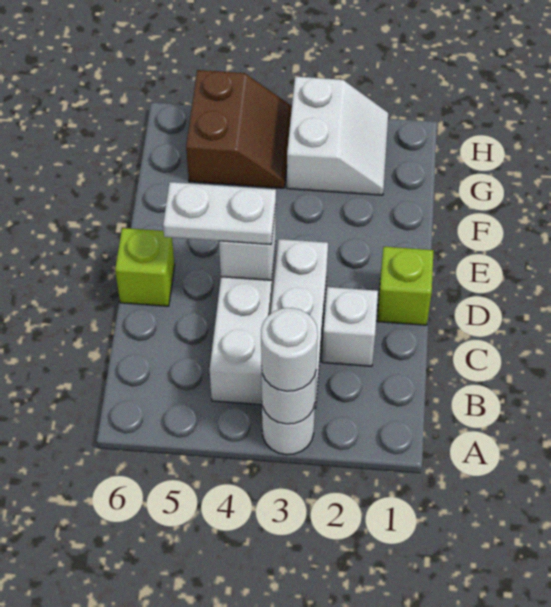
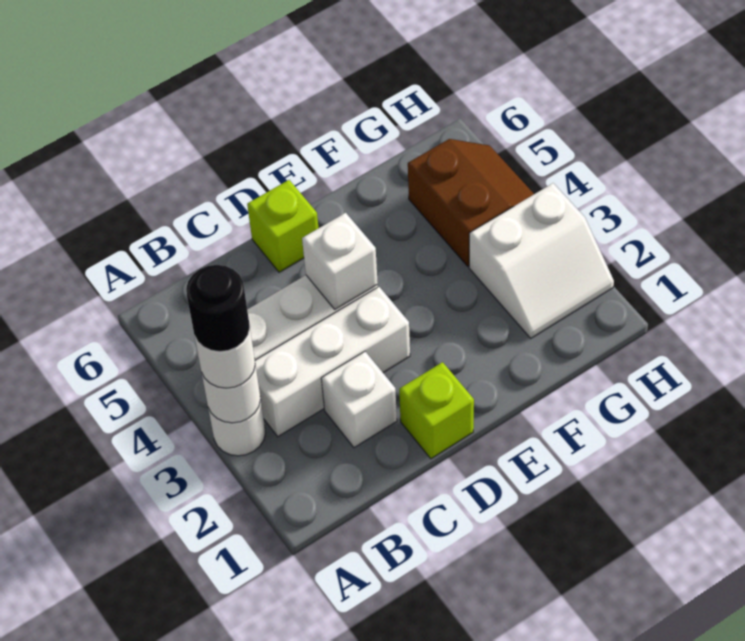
none -> black round brick A3 level 4
white plate D4:D5 level 3 -> none
brown slope G4:H5 level 1 top 5 -> brown slope G4:H5 level 1 top G

